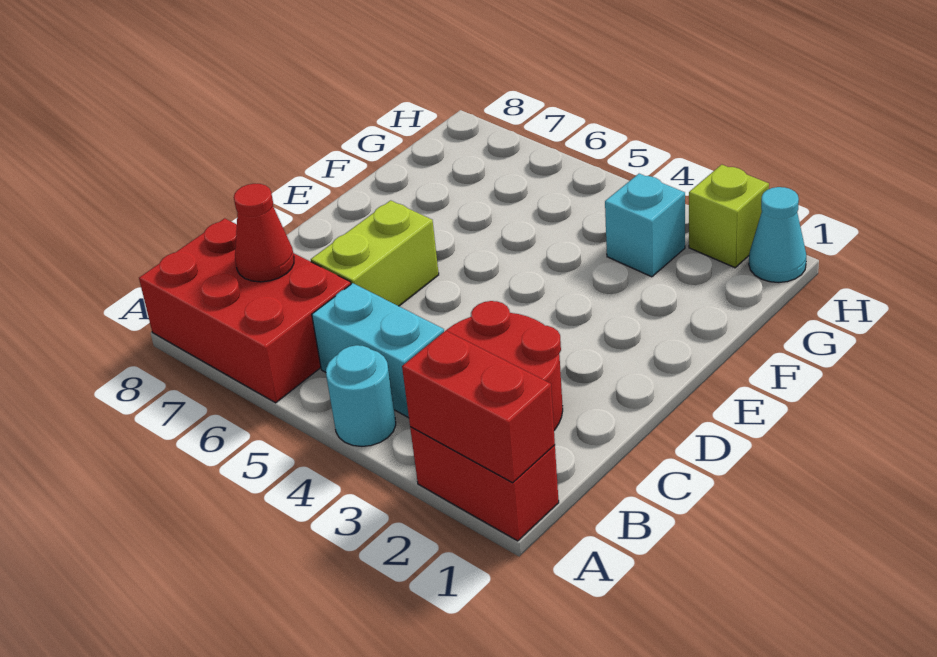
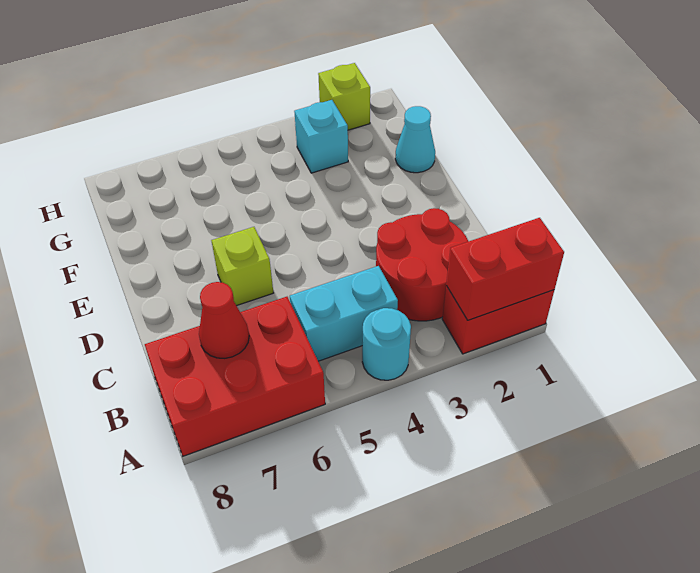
lime brick C6:D6 level 1 -> lime brick D6 level 1
cyan cone H1 level 1 -> cyan cone F1 level 1

